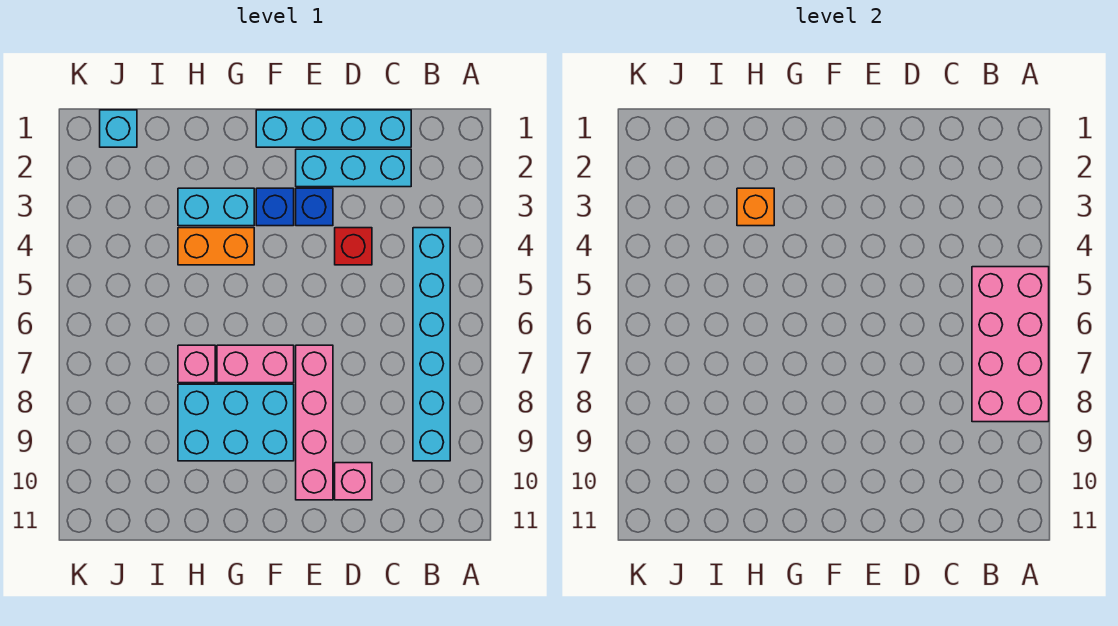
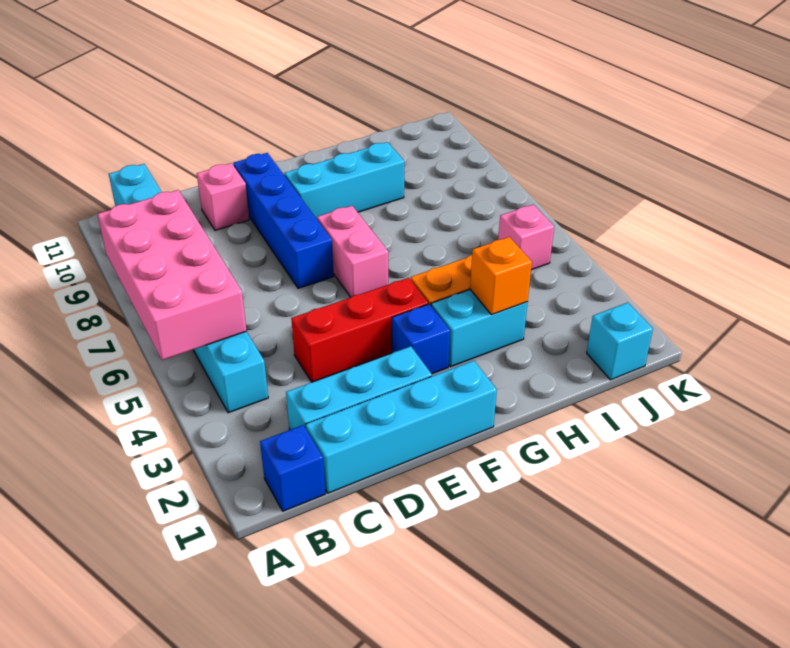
cyan brick B4:B9 level 1 -> cyan brick B4:B11 level 1
red brick D4 level 1 -> red brick D4:F4 level 1
blue brick E3 level 1 -> blue brick B1 level 1
pink brick E7:E10 level 1 -> blue brick E7:E10 level 1
pink brick F7:G7 level 1 -> pink brick F6:F7 level 1
cyan brick F8:H9 level 1 -> cyan brick F9:H9 level 1
pink brick H7 level 1 -> pink brick J5 level 1

